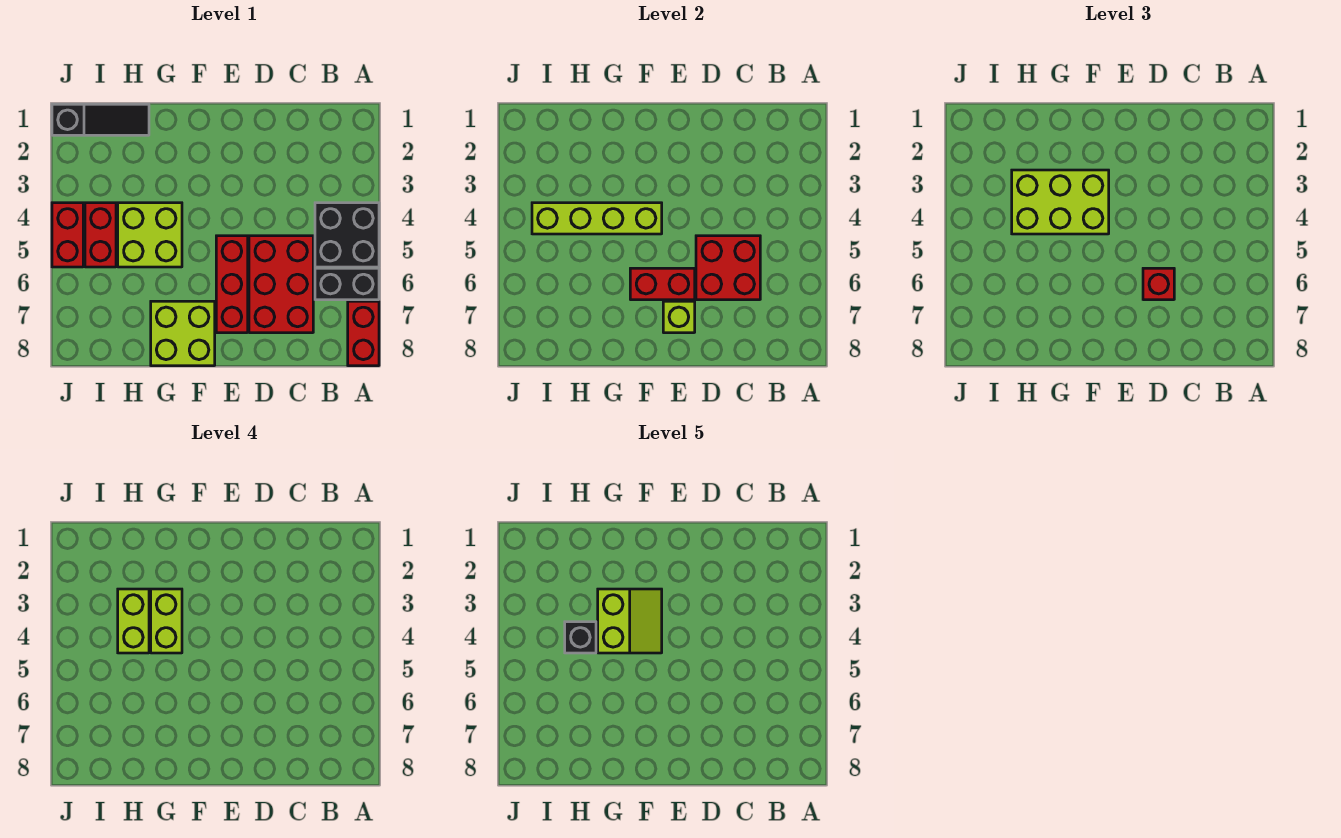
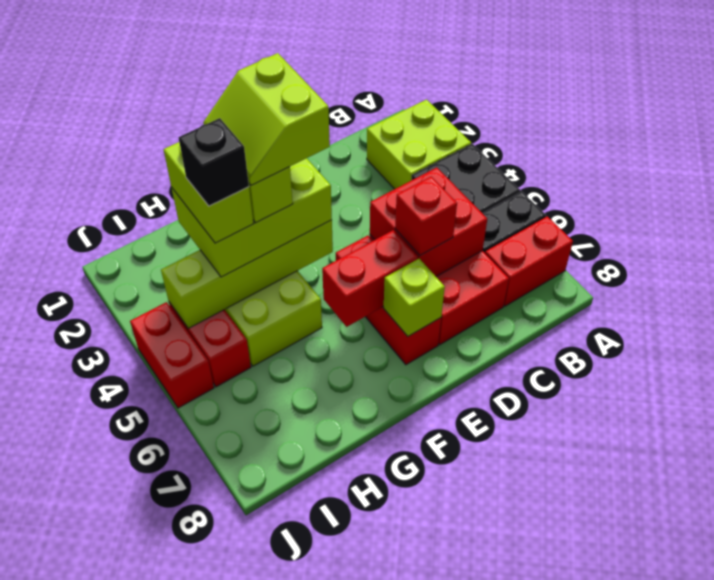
red brick A7:A8 level 1 -> red brick A7:B7 level 1
lime slope F3:G4 level 5 top G -> lime slope F3:G4 level 5 top F
lime brick F7:G8 level 1 -> lime brick A2:B3 level 1
black slope H1:J1 level 1 top J -> none

